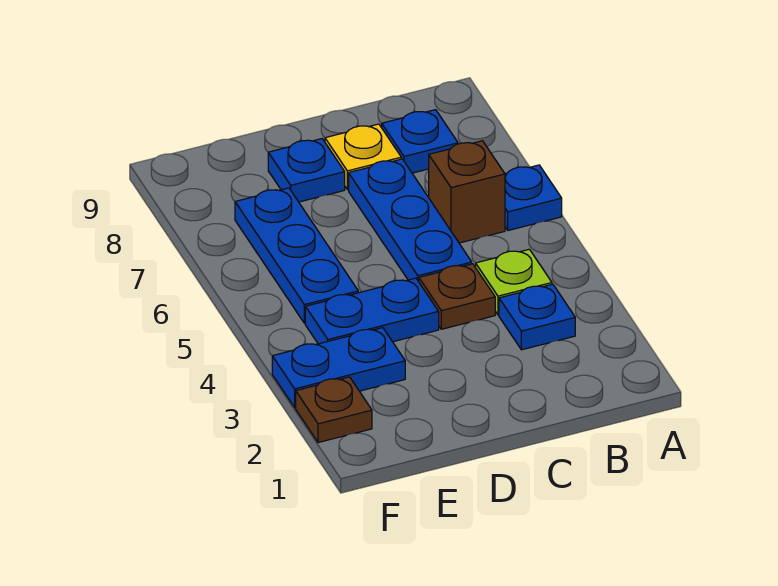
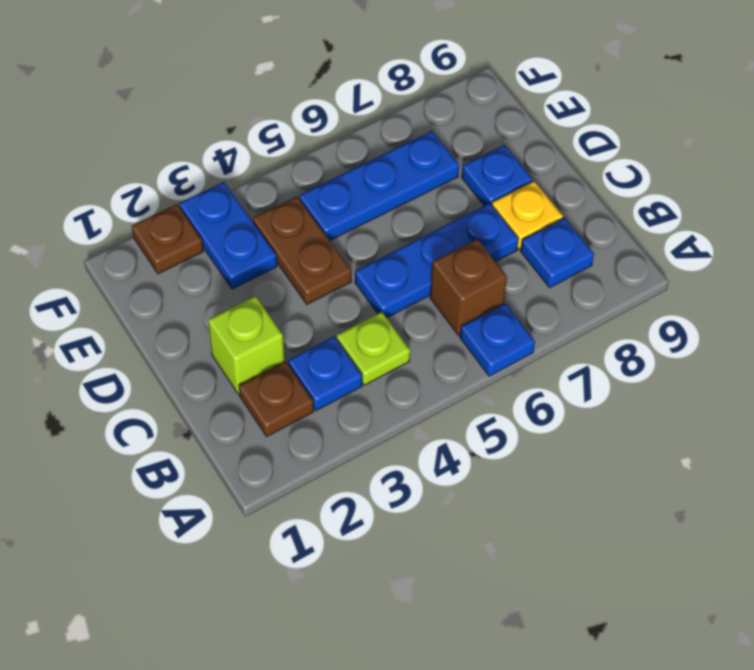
none -> lime brick C2 level 1
brown plate C4 level 1 -> brown plate B2 level 1
blue plate D4:E4 level 1 -> brown plate D4:E4 level 1

